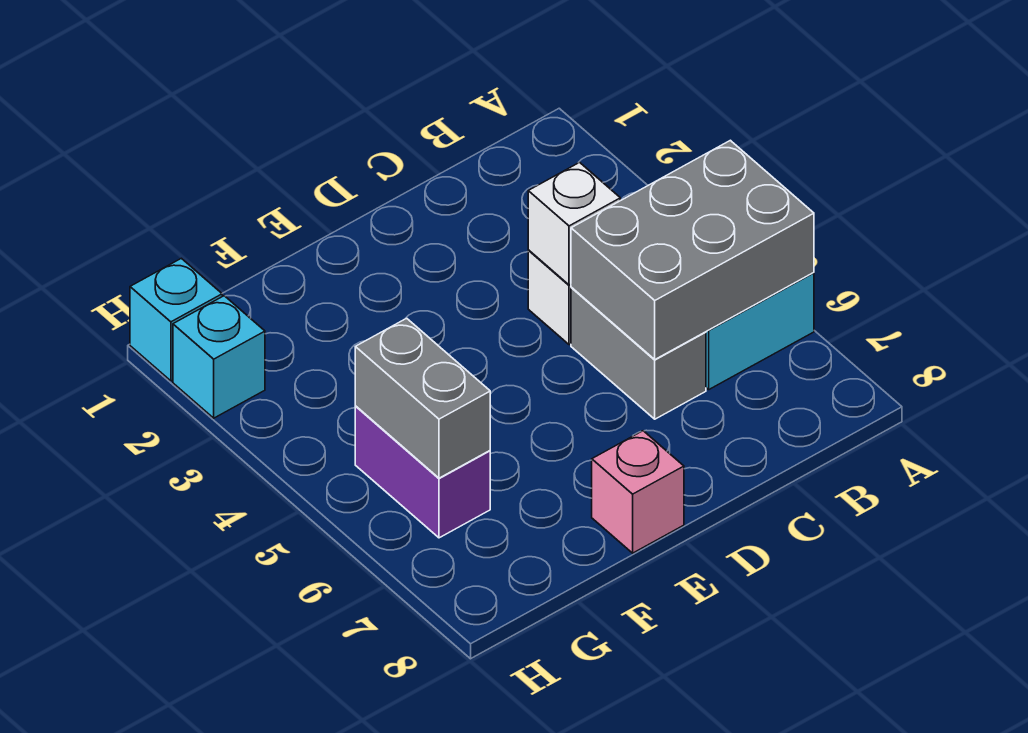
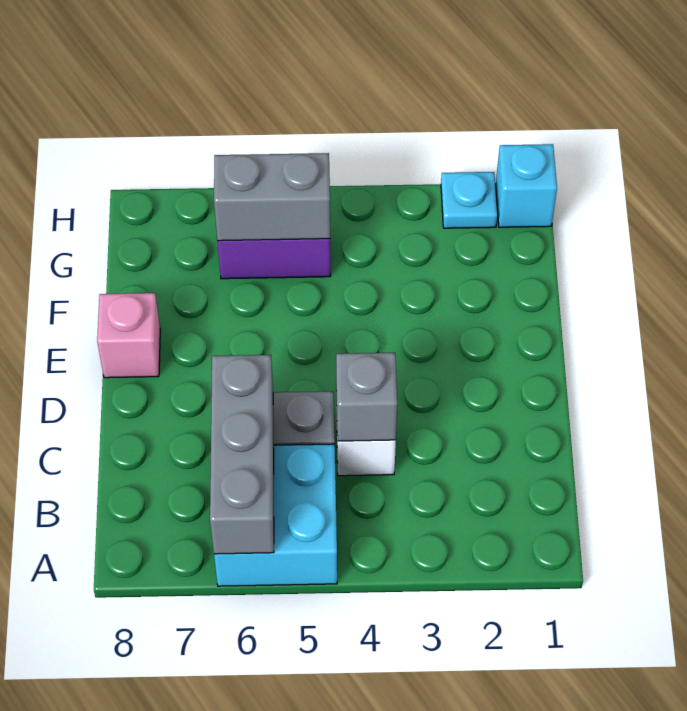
grey brick A5:C6 level 2 -> grey brick A6:C6 level 2
white brick C4 level 2 -> grey brick C4 level 2
cyan brick H2 level 1 -> cyan plate H2 level 1

